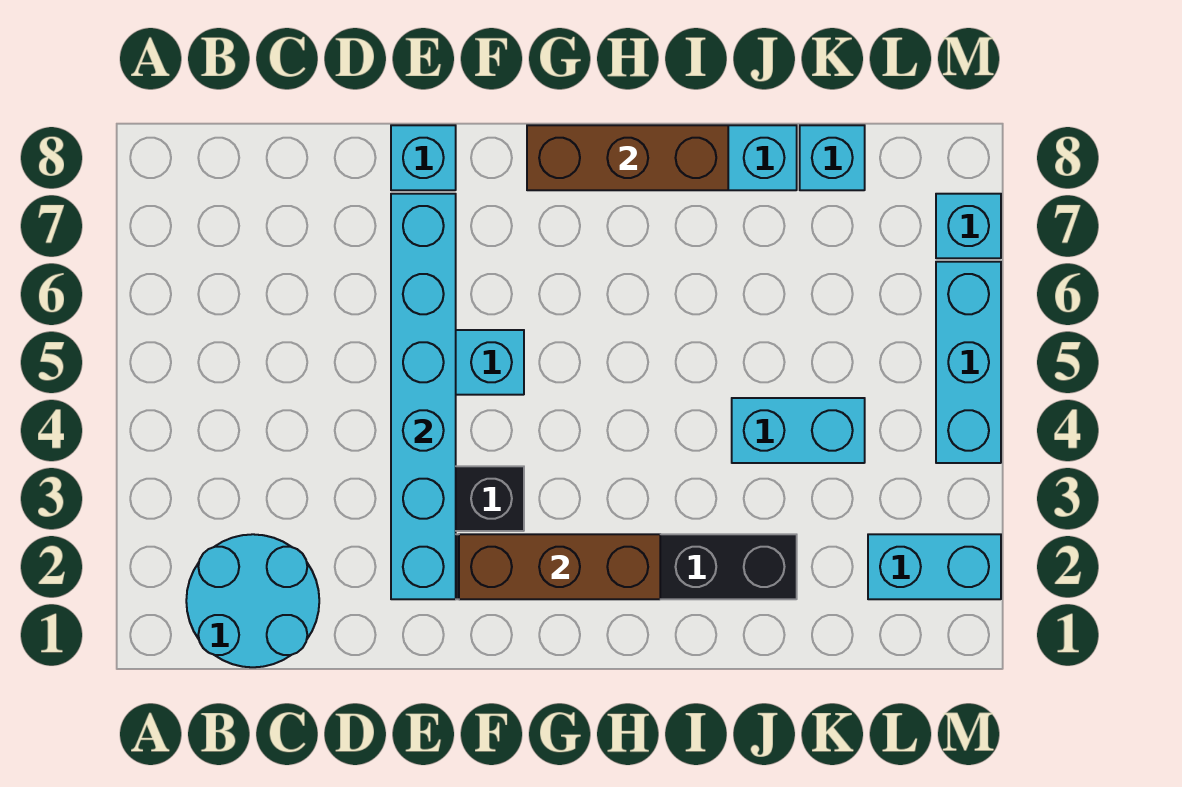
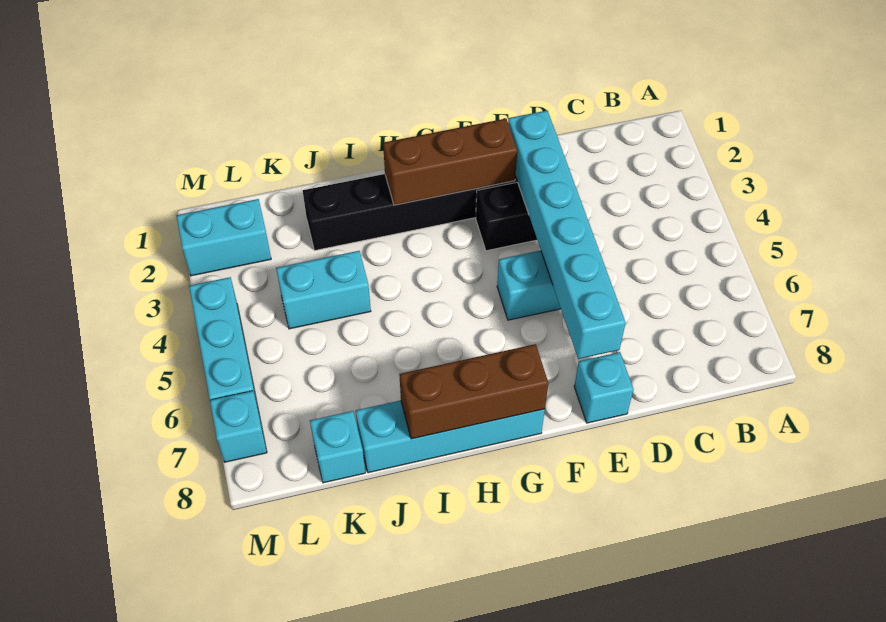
cyan round brick B1:C2 level 1 -> none

